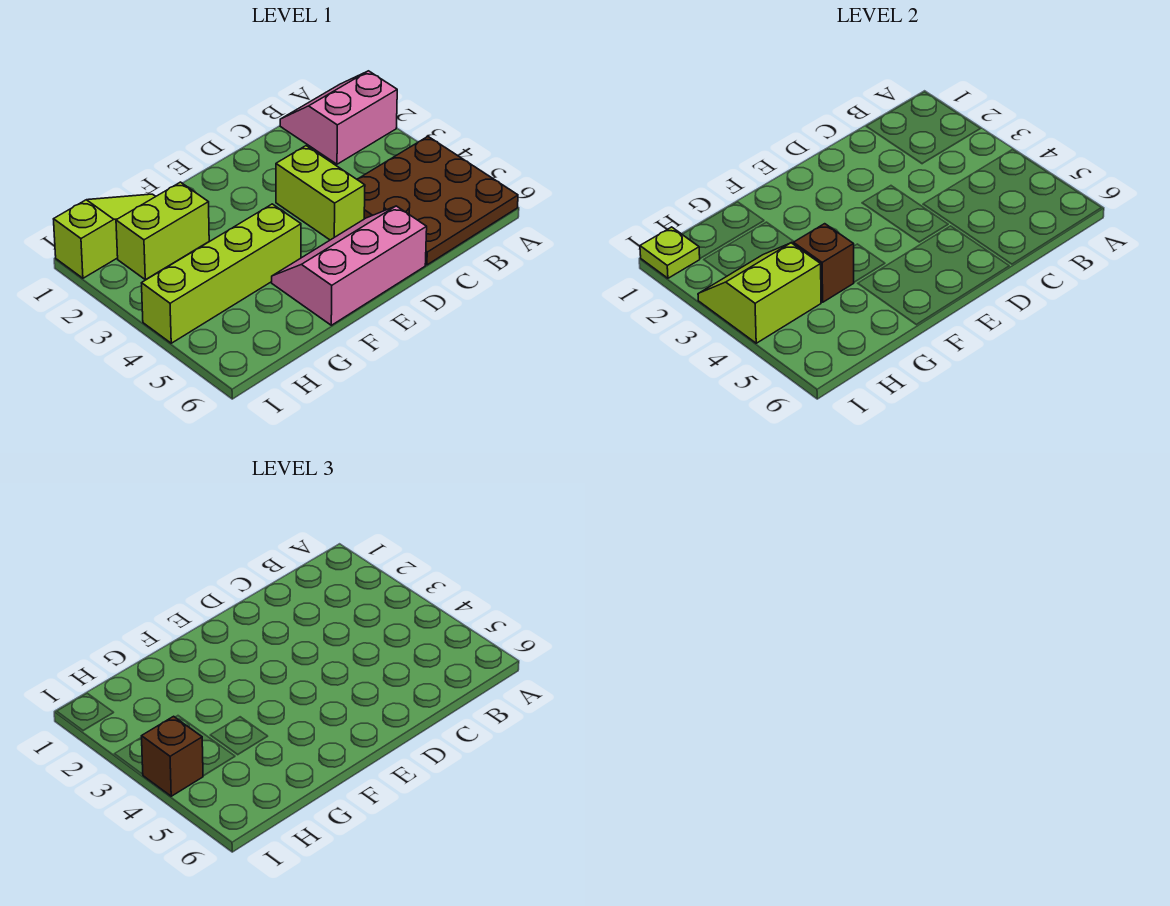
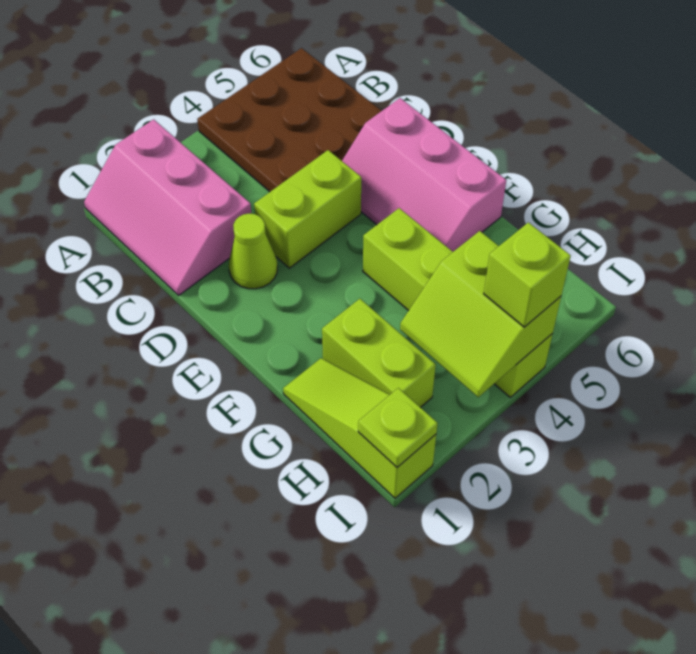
pink slope A1:B2 level 1 top 2 -> pink slope A1:C2 level 1 top 2
none -> lime cone D2 level 1
brown brick G4 level 2 -> none
brown brick I4 level 3 -> lime brick I4 level 3

